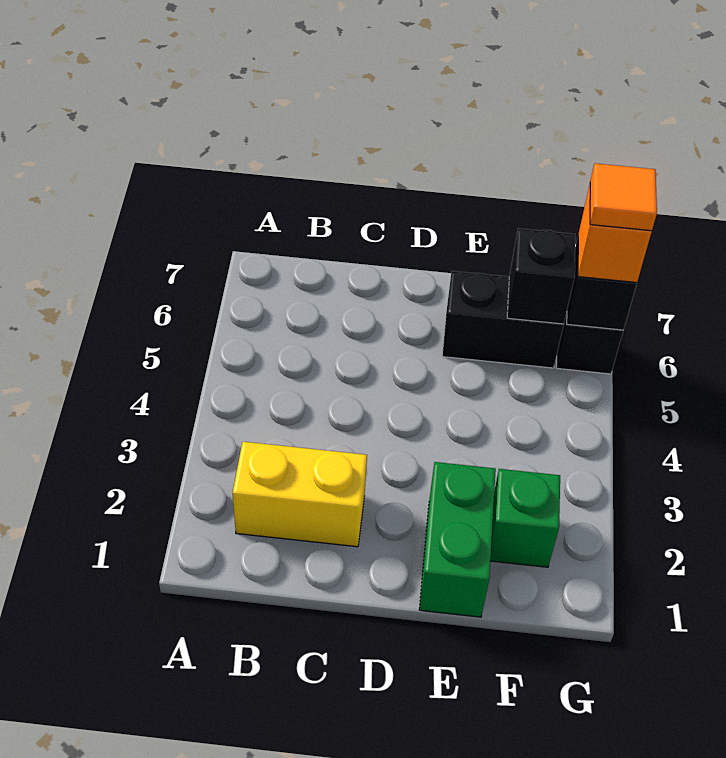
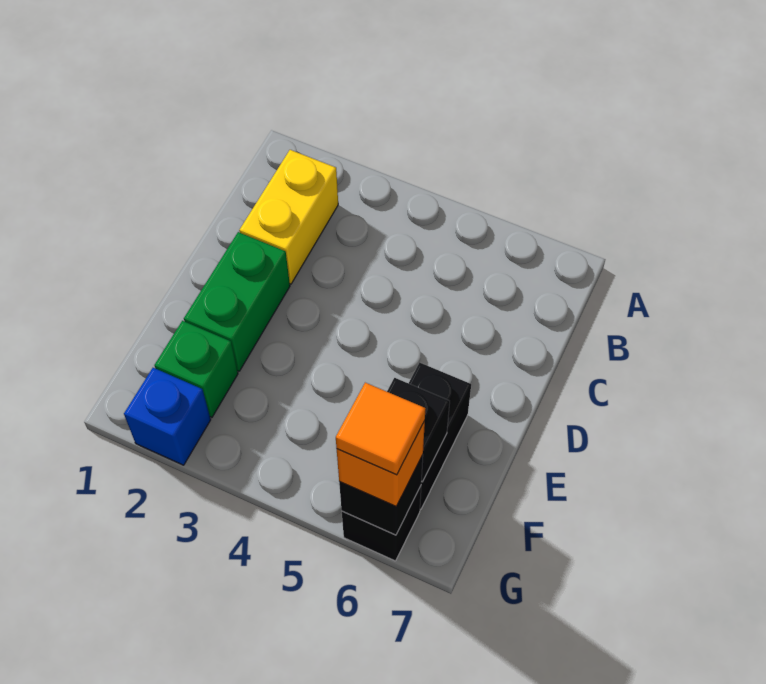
green brick E1:E2 level 1 -> green brick D2:E2 level 1
none -> blue brick G2 level 1

